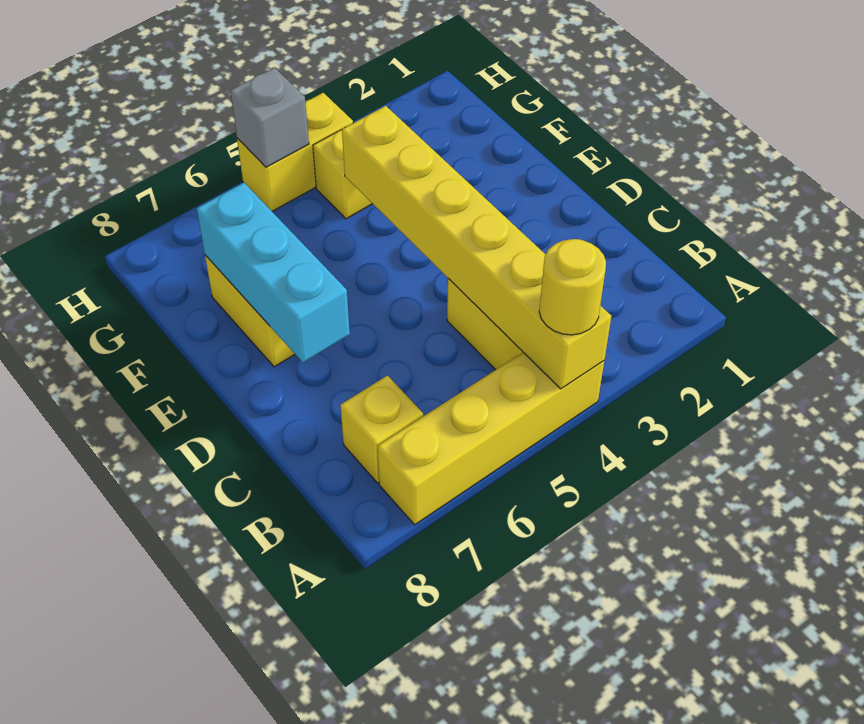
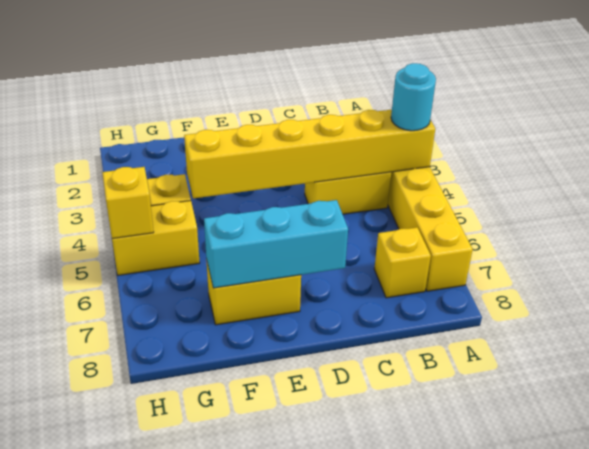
yellow round brick A4 level 3 -> cyan round brick A4 level 3
yellow brick H4:H5 level 1 -> yellow brick G5:H5 level 1
grey brick H5 level 2 -> yellow brick H5 level 2

